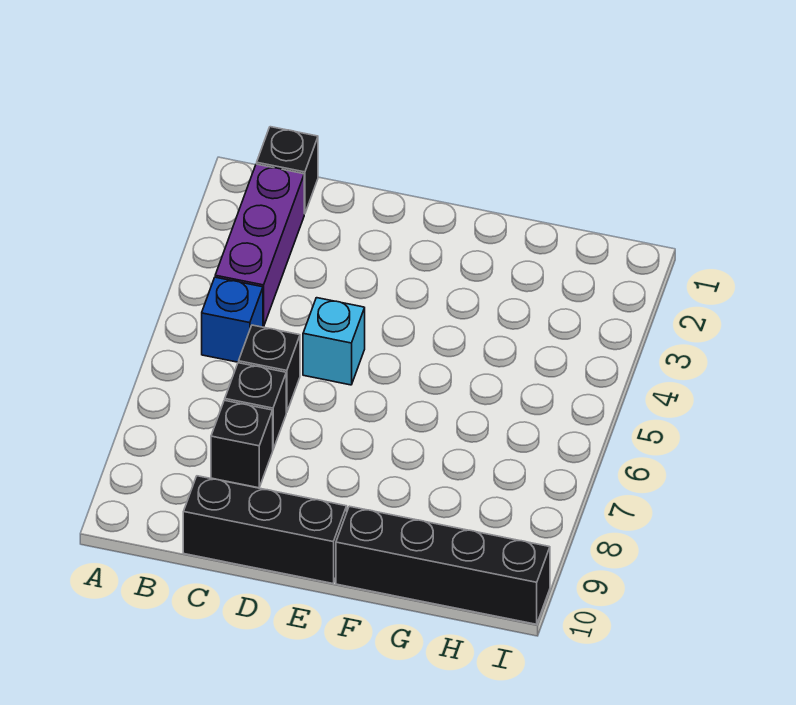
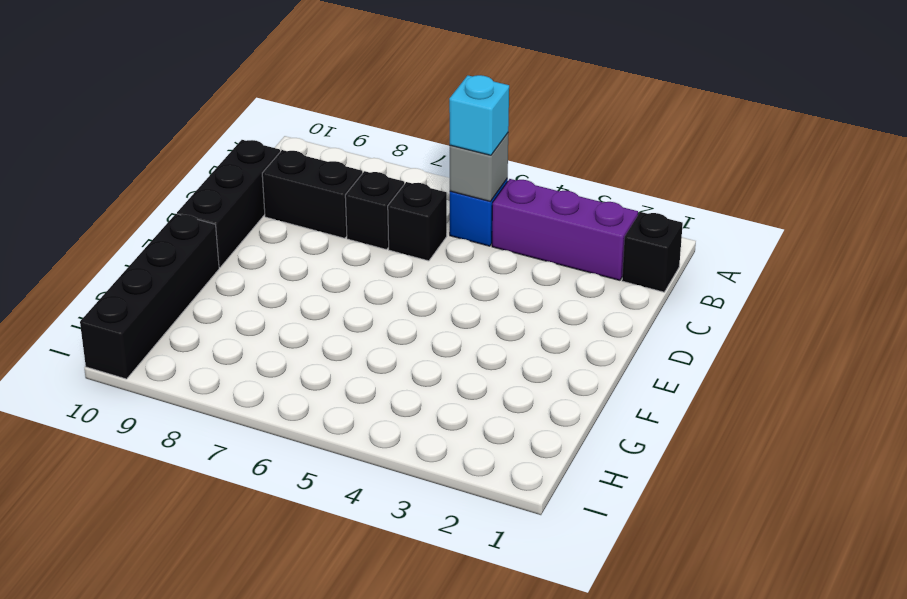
none -> grey brick B5 level 2
black brick C8 level 1 -> black brick C8:C9 level 1
cyan brick D5 level 1 -> cyan brick B5 level 3

